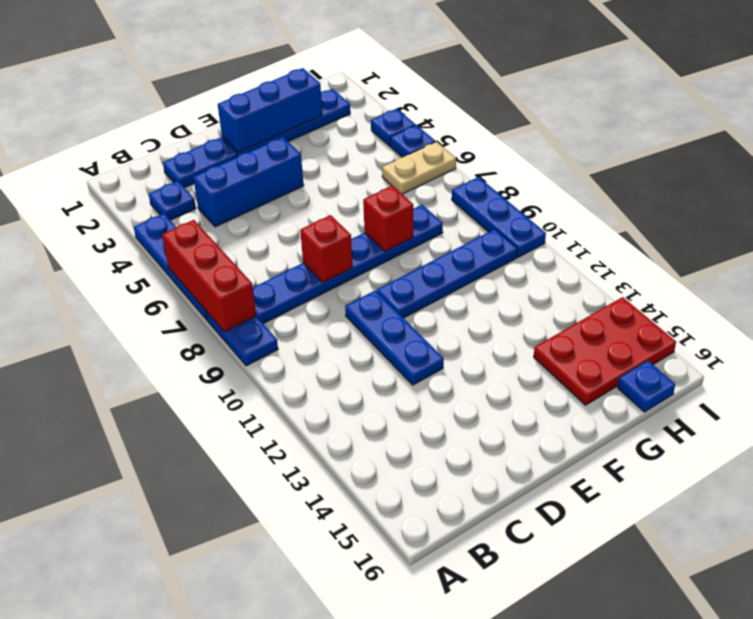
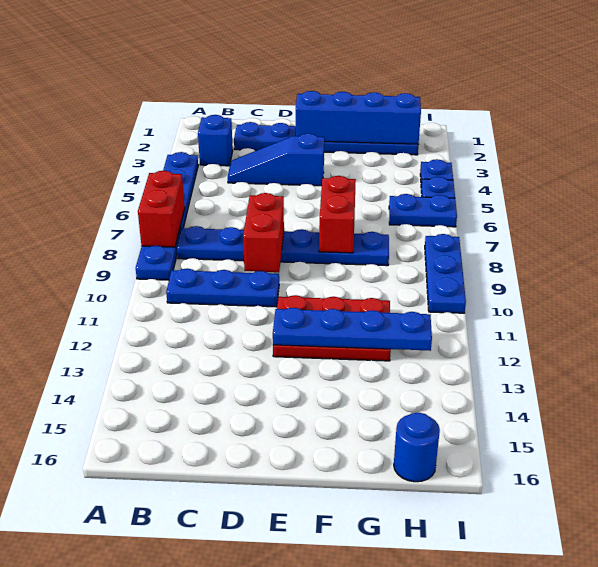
red brick A6:A8 level 2 -> red brick A7:A8 level 2
blue plate B3 level 1 -> blue brick B3 level 1
blue brick C4:E4 level 1 -> blue slope C4:E4 level 1 top E
red brick D8 level 2 -> red brick D8:D9 level 2
blue plate D10:D12 level 1 -> blue plate B10:D10 level 1
blue brick E2:G2 level 2 -> blue brick E2:H2 level 2
blue plate E10:H10 level 1 -> blue plate E12:H12 level 2
red brick F8 level 2 -> red brick F7:F8 level 2
red plate G14:I15 level 1 -> red plate E11:G12 level 1
tan plate H6:I6 level 1 -> blue plate H6:I6 level 1
blue plate H16 level 1 -> blue round brick H16 level 1

